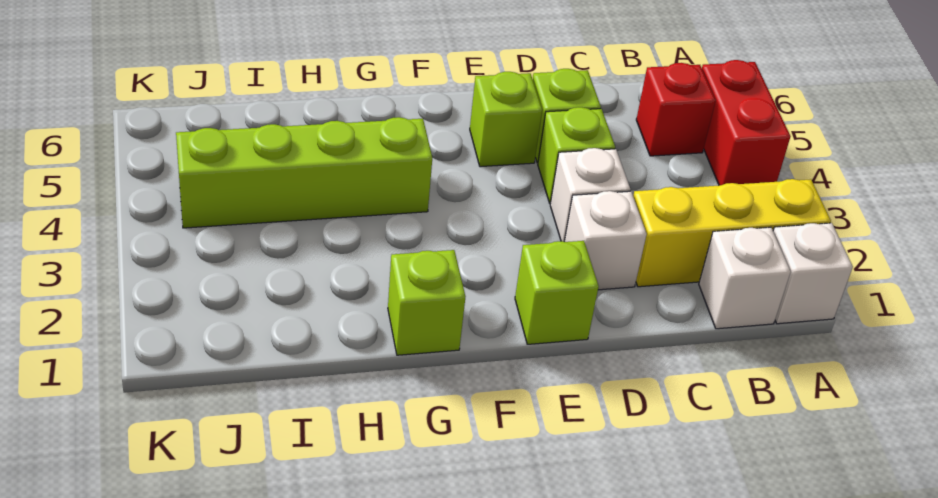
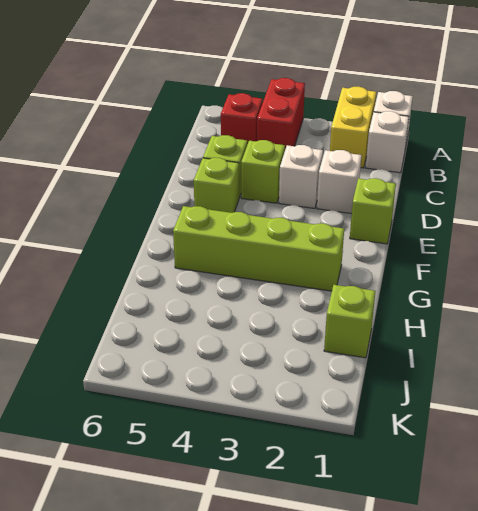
yellow brick A2:C2 level 1 -> yellow brick A2:B2 level 1
red brick A4:A5 level 1 -> red brick A4:B4 level 1
lime brick G1 level 1 -> lime brick I1 level 1
lime brick G4:J4 level 1 -> lime brick G2:G5 level 1

